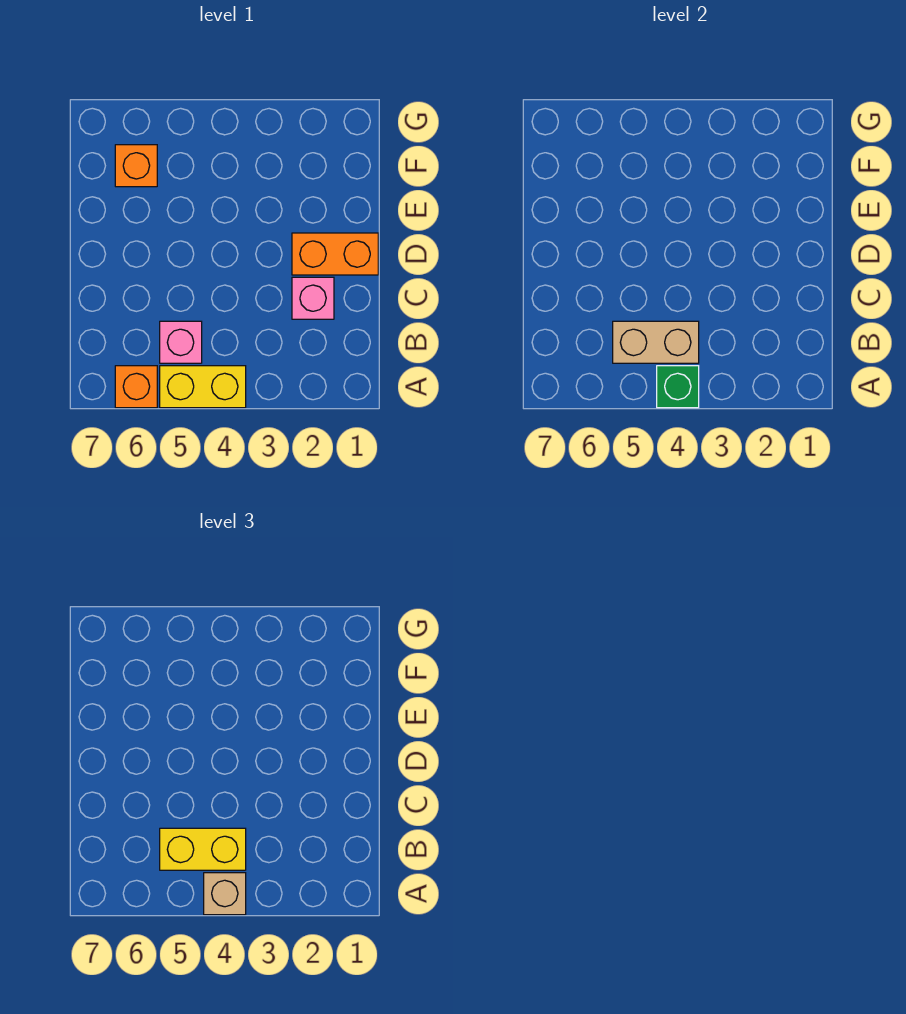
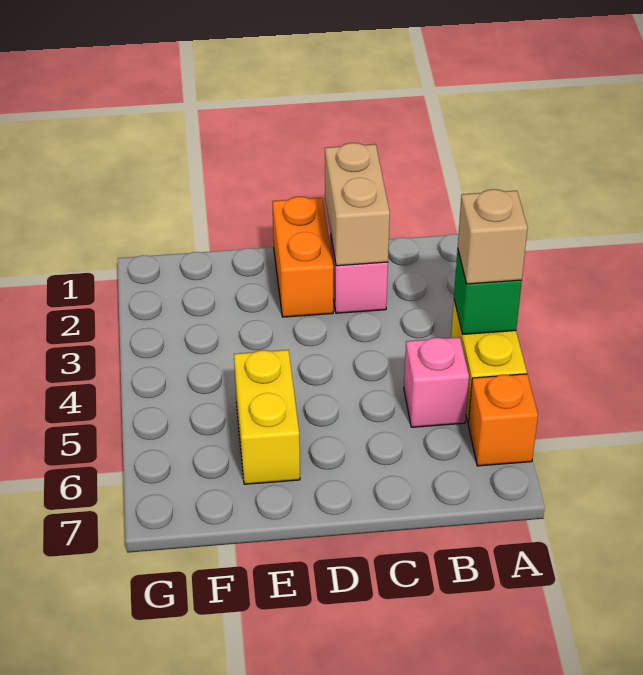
tan brick B4:B5 level 2 -> tan brick C1:C2 level 2
yellow brick B4:B5 level 3 -> yellow brick E5:E6 level 1
orange brick F6 level 1 -> none

